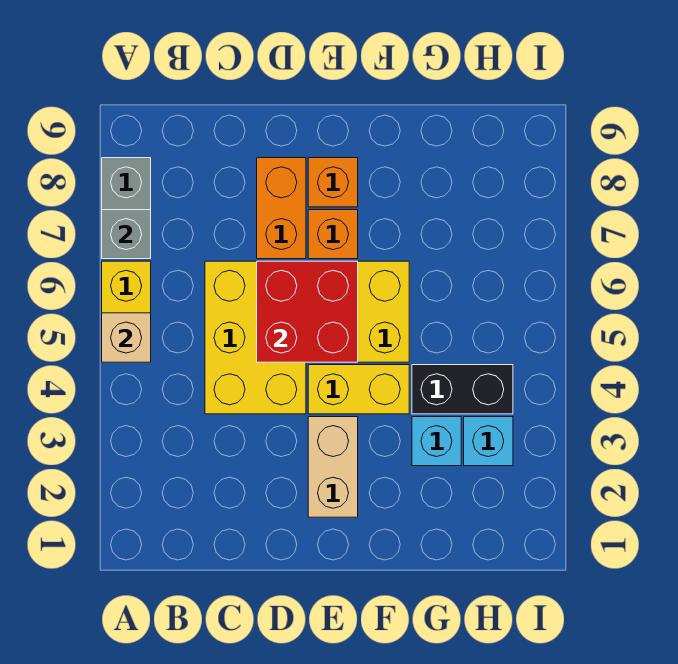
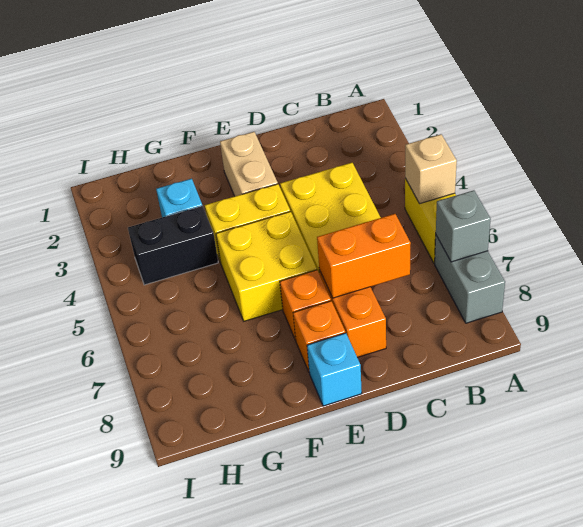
none -> orange brick C7:D7 level 2
red brick D5:E6 level 2 -> none
cyan brick H3 level 1 -> cyan brick E9 level 1

